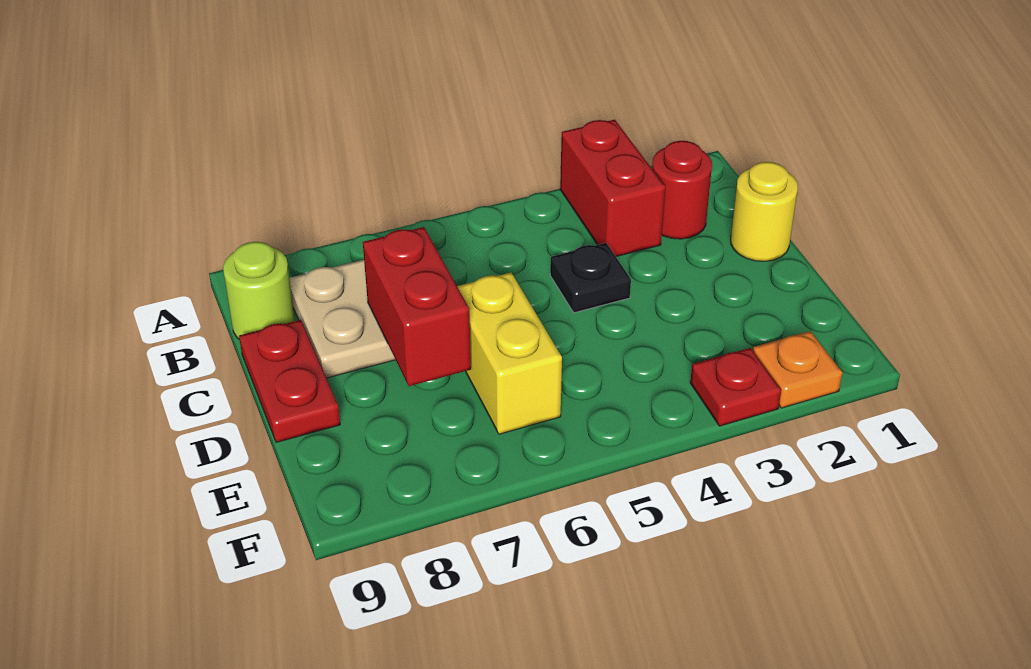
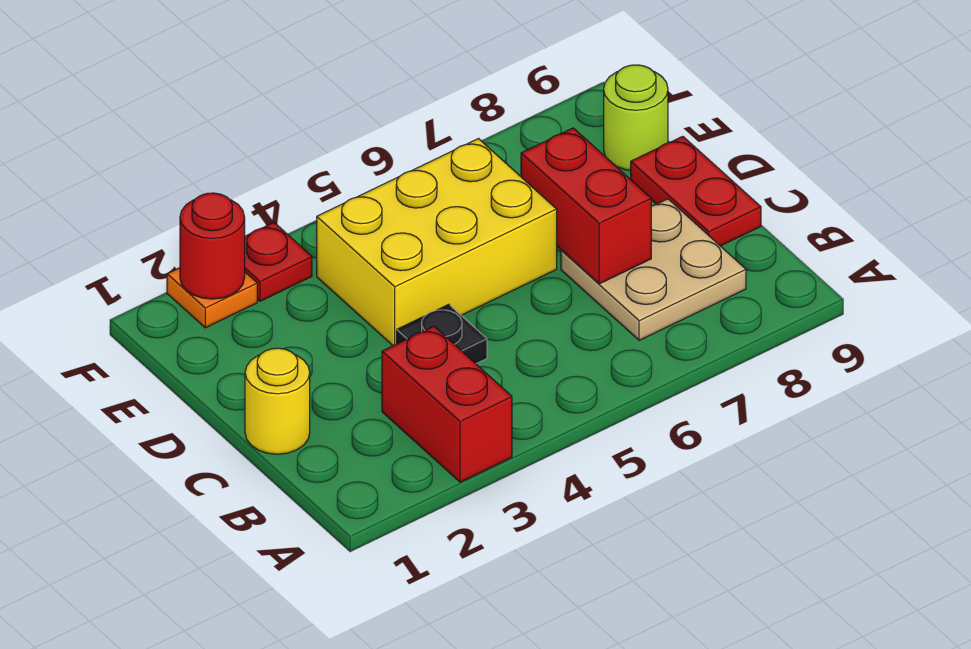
red round brick B2 level 1 -> red round brick F2 level 2
lime round brick B9 level 1 -> lime round brick E9 level 1
yellow brick D6:E6 level 1 -> yellow brick D4:E6 level 1

